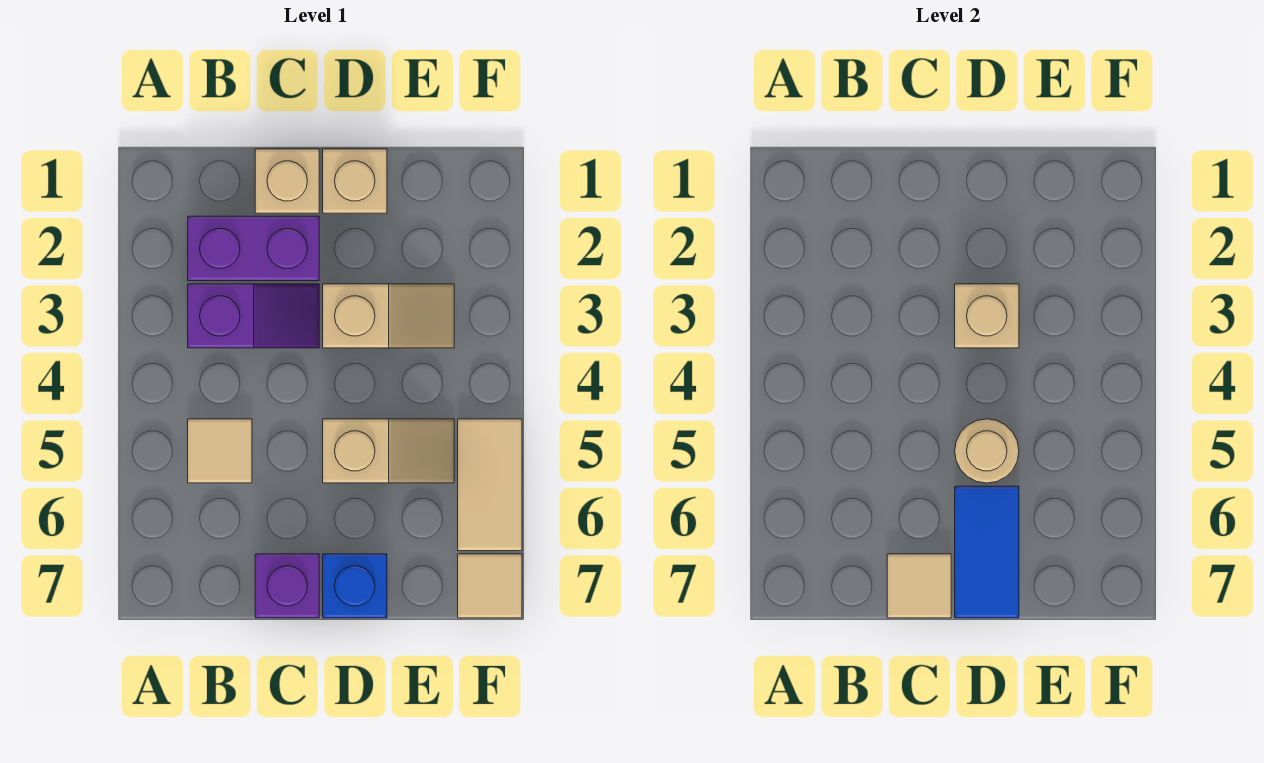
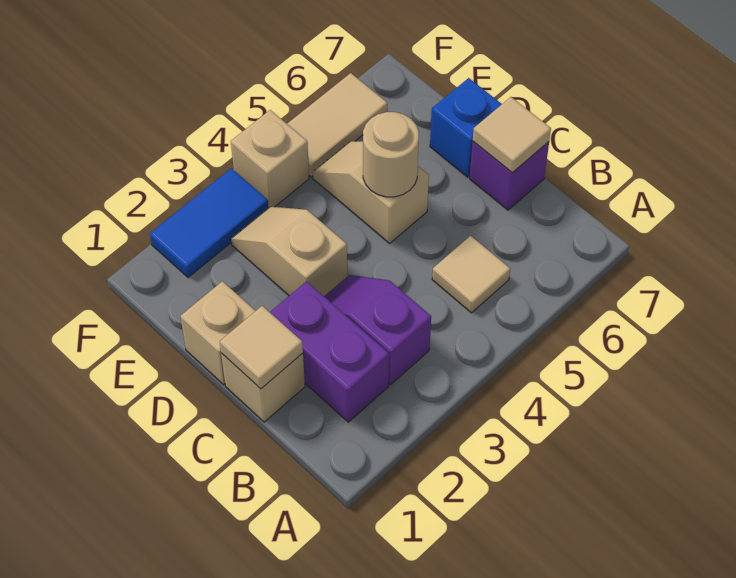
tan brick D3 level 2 -> tan brick F4 level 1
blue tile D6:D7 level 2 -> blue tile F2:F3 level 1
tan tile F7 level 1 -> tan tile C1 level 2

